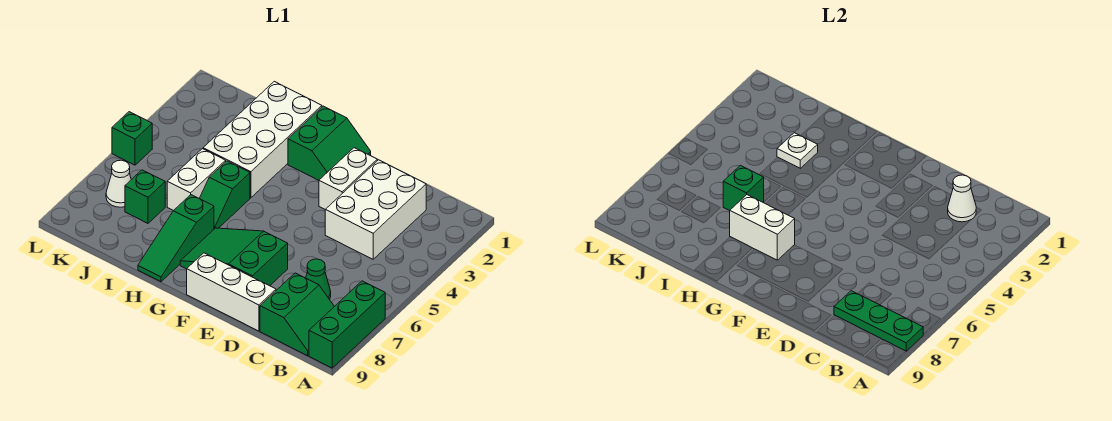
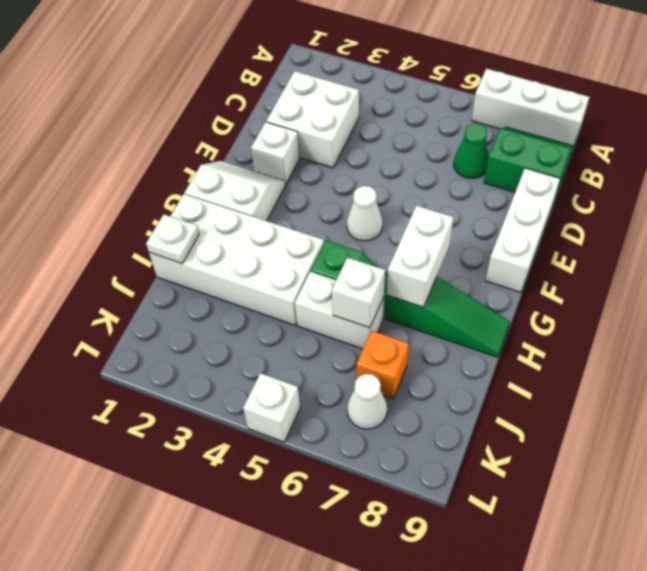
green brick A7:A9 level 1 -> white brick A7:A9 level 1
green plate A8:C8 level 2 -> none
white brick C2:D4 level 1 -> white brick C2:D3 level 1
white cone C2 level 2 -> white cone F5 level 1
white brick E2:E3 level 1 -> white brick E2 level 1
green slope E7:G8 level 1 top E -> none
green slope F1:G2 level 1 top G -> white slope F1:G2 level 1 top G
white plate I3 level 2 -> white plate I1 level 2
green brick I6 level 2 -> white brick I6 level 2
green brick J7 level 1 -> orange brick J7 level 1
green brick L5 level 1 -> white brick L5 level 1

